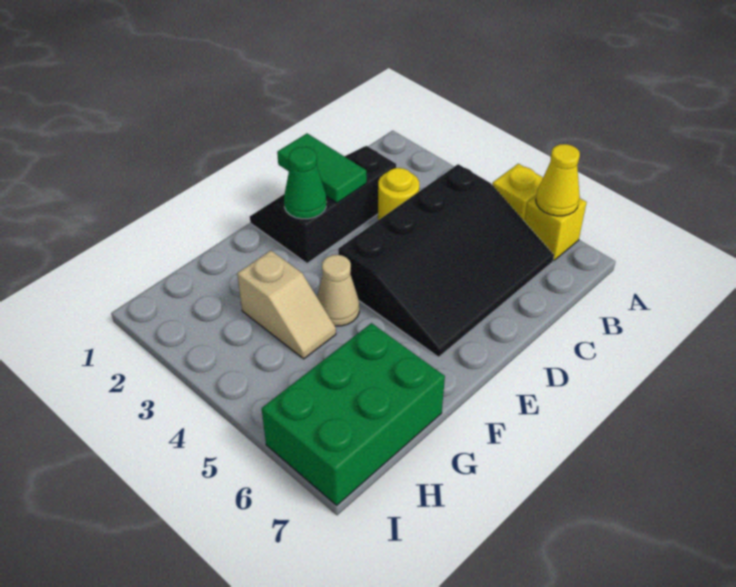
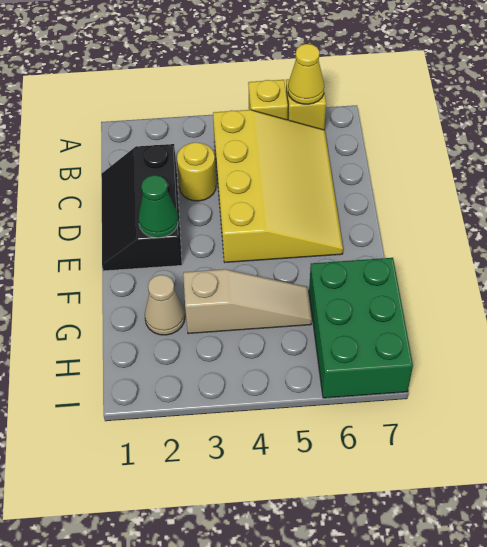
black slope B4:E6 level 1 top 4 -> yellow slope B4:E6 level 1 top 4
green tile D1:D2 level 2 -> none
tan cone F4 level 1 -> tan cone G2 level 1
tan slope G3:G4 level 1 top 3 -> tan slope G3:G5 level 1 top 3

